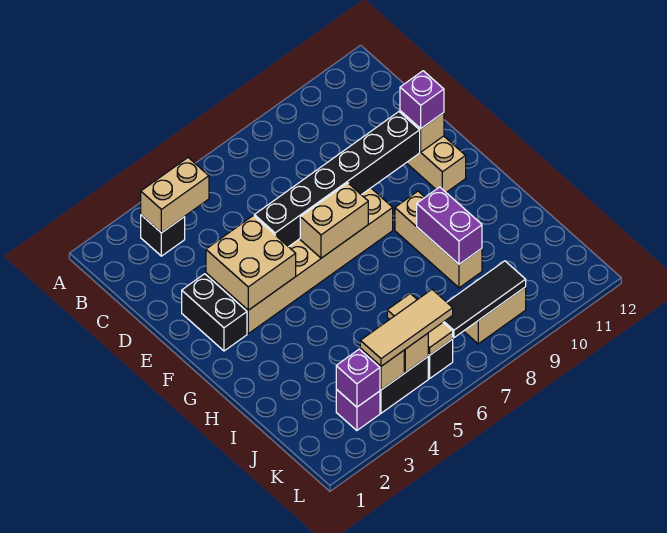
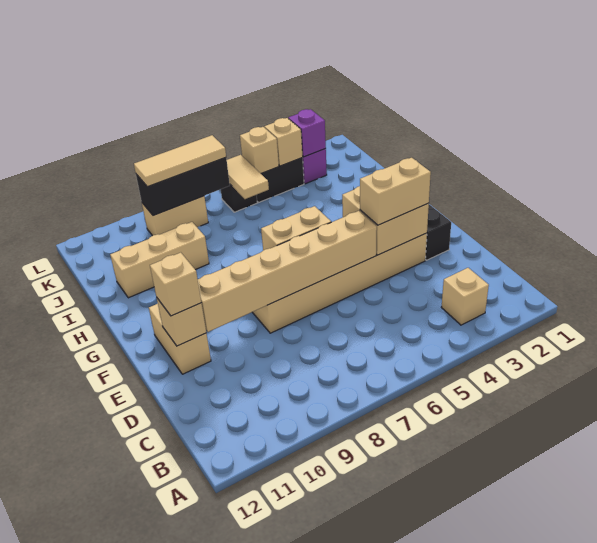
black brick B3 level 1 -> tan brick B3 level 1
tan brick B3:B4 level 2 -> tan brick E3:E4 level 3
black brick E5:E10 level 2 -> tan brick E5:E10 level 2
purple brick E11 level 3 -> tan brick E11 level 3
tan brick G9:I9 level 1 -> tan brick I9:I11 level 1
purple brick H9:I9 level 2 -> none
tan tile K4:K6 level 3 -> tan tile K7:K9 level 3
black tile K7:K9 level 2 -> black brick K7:K9 level 2

